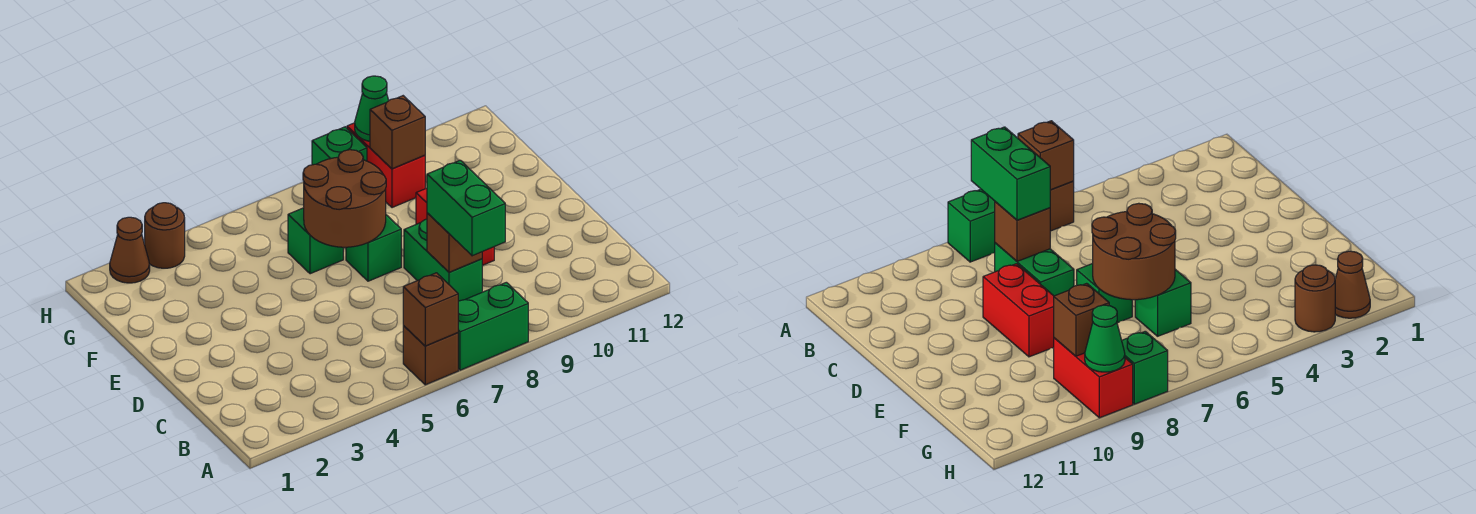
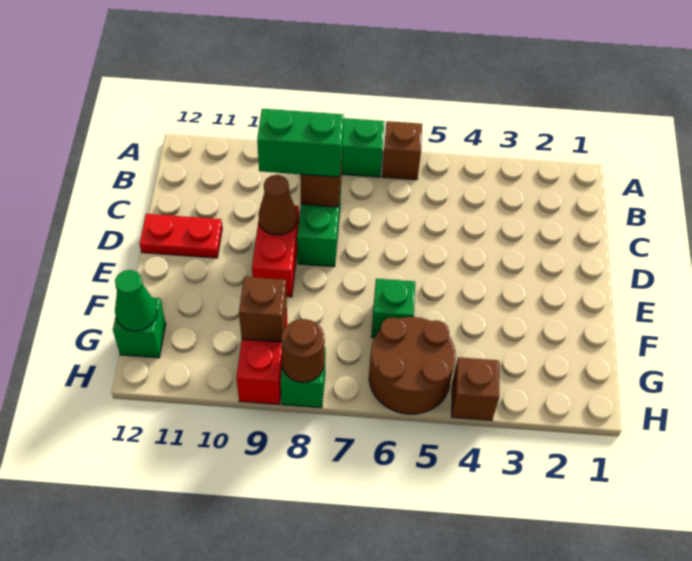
brown brick A6 level 2 -> brown brick H4 level 1
green brick B8:C8 level 3 -> green brick C8:C9 level 3
none -> red plate D11:D12 level 1
brown round brick E6:F7 level 2 -> brown round brick G5:H6 level 1
green brick E7 level 1 -> green brick G12 level 1
brown cone H2 level 1 -> brown cone D9 level 2
brown round brick H3 level 1 -> brown round brick H8 level 2
green cone H9 level 2 -> green cone G12 level 2

